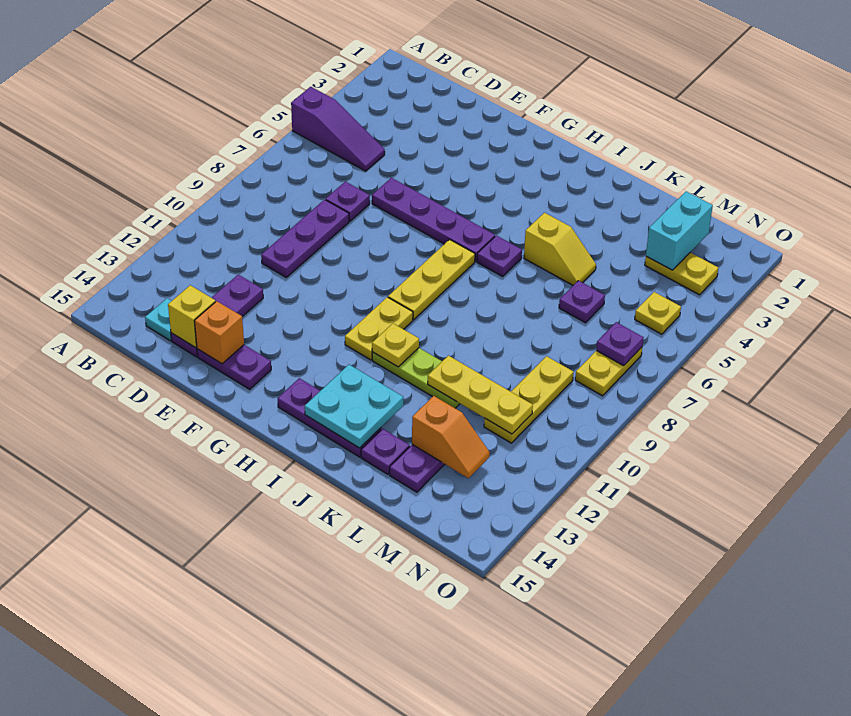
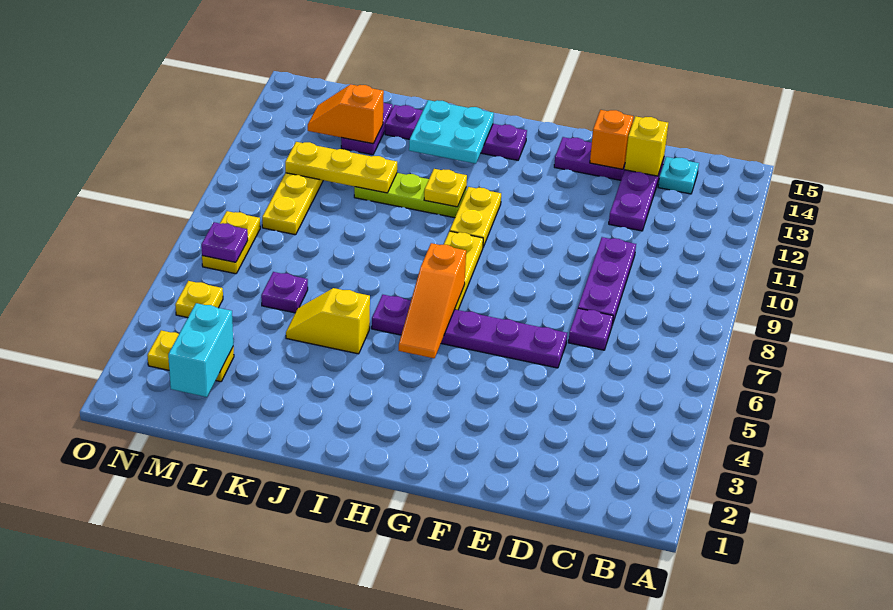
purple slope A5:C5 level 1 top A -> none
none -> orange slope H5:H7 level 2 top 7

